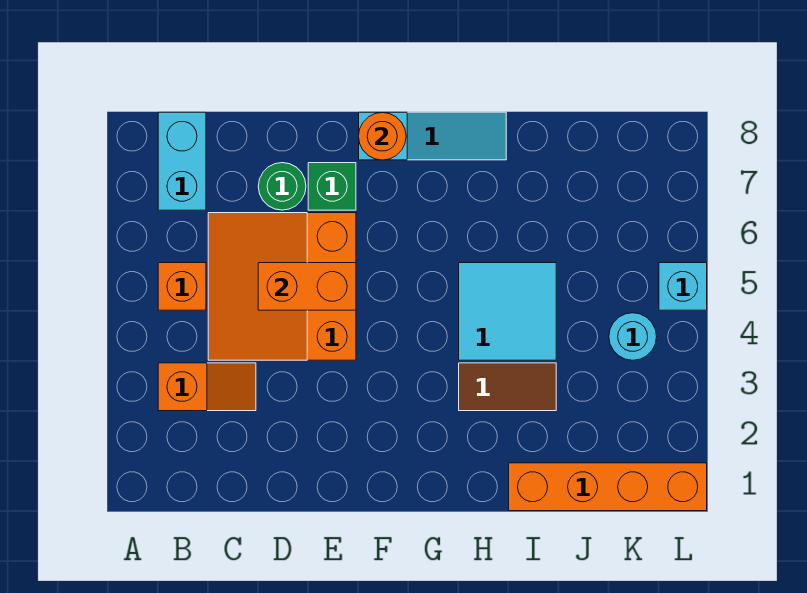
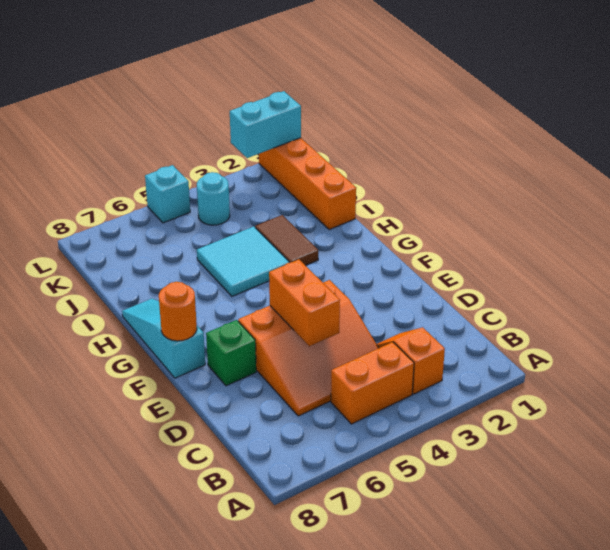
orange brick B5 level 1 -> orange brick B4:B5 level 1
cyan brick B7:B8 level 1 -> cyan brick L1:L2 level 2
green round brick D7 level 1 -> none

